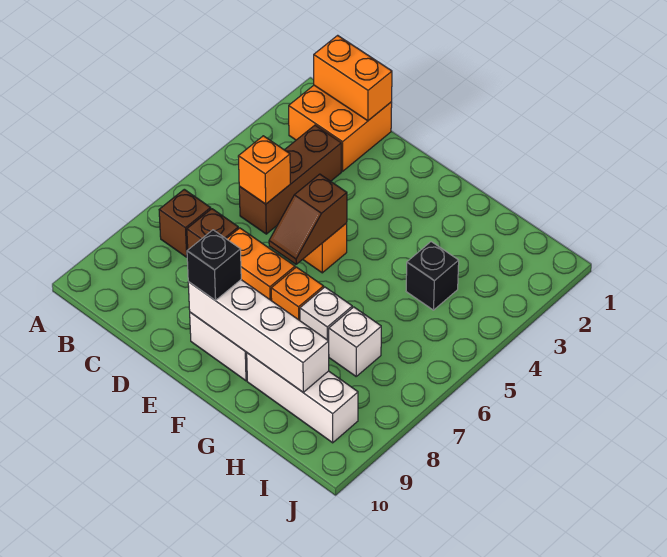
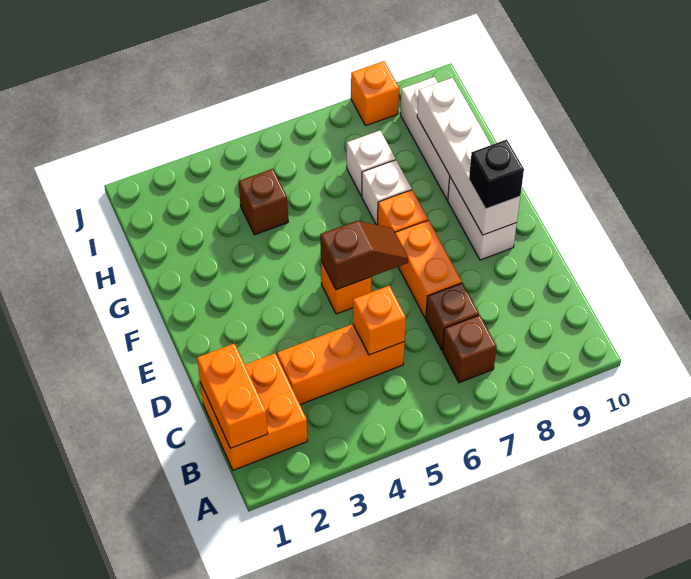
brown brick C3:C5 level 1 -> orange brick C3:C5 level 1
black brick H4 level 1 -> brown brick H4 level 1
none -> orange brick J8 level 1

